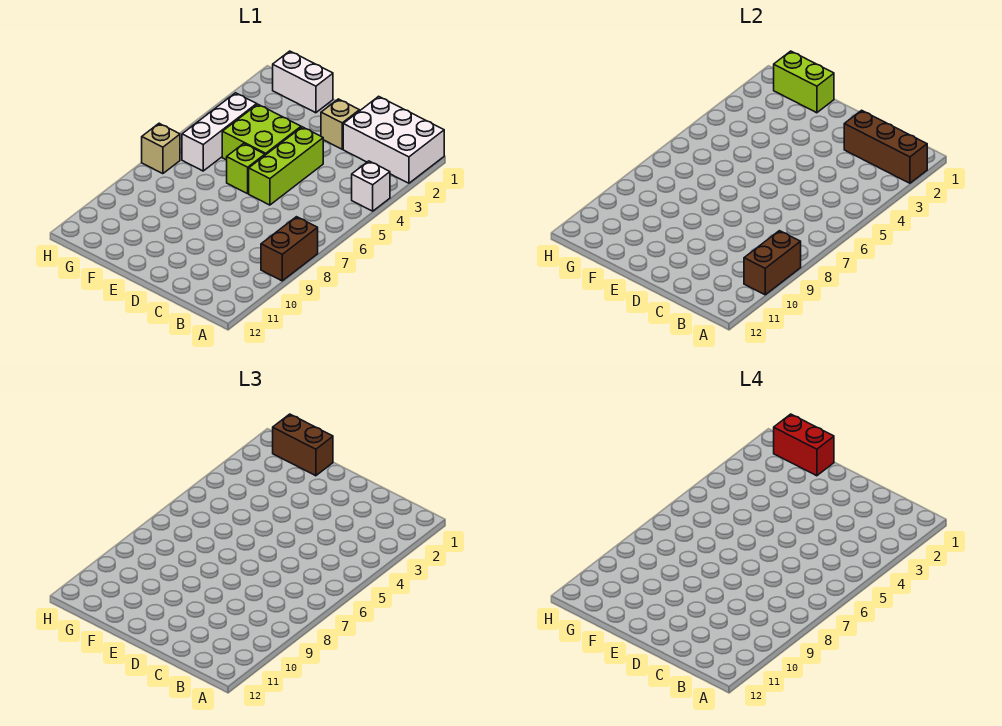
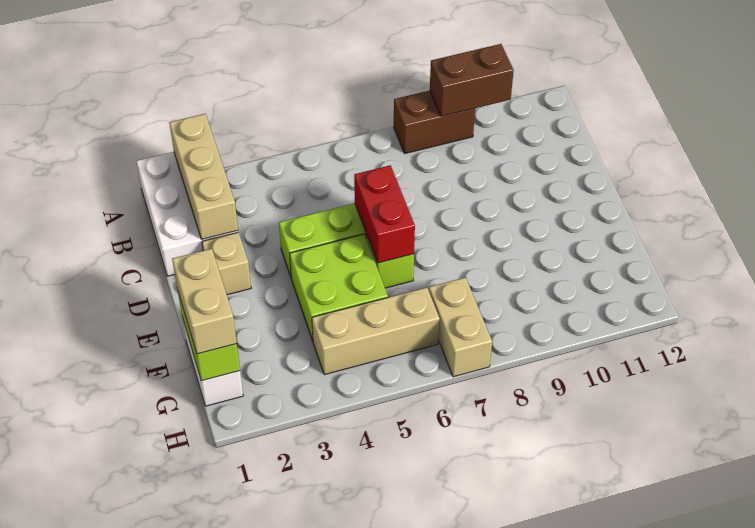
brown brick A2:C2 level 2 -> tan brick A2:C2 level 2
white brick A4 level 1 -> none
brown brick F1:G1 level 3 -> tan brick F1:G1 level 3
red brick F1:G1 level 4 -> red brick D6:E6 level 2
white brick G4:G6 level 1 -> tan brick G4:G6 level 1
tan brick H7 level 1 -> tan brick G7:H7 level 1

